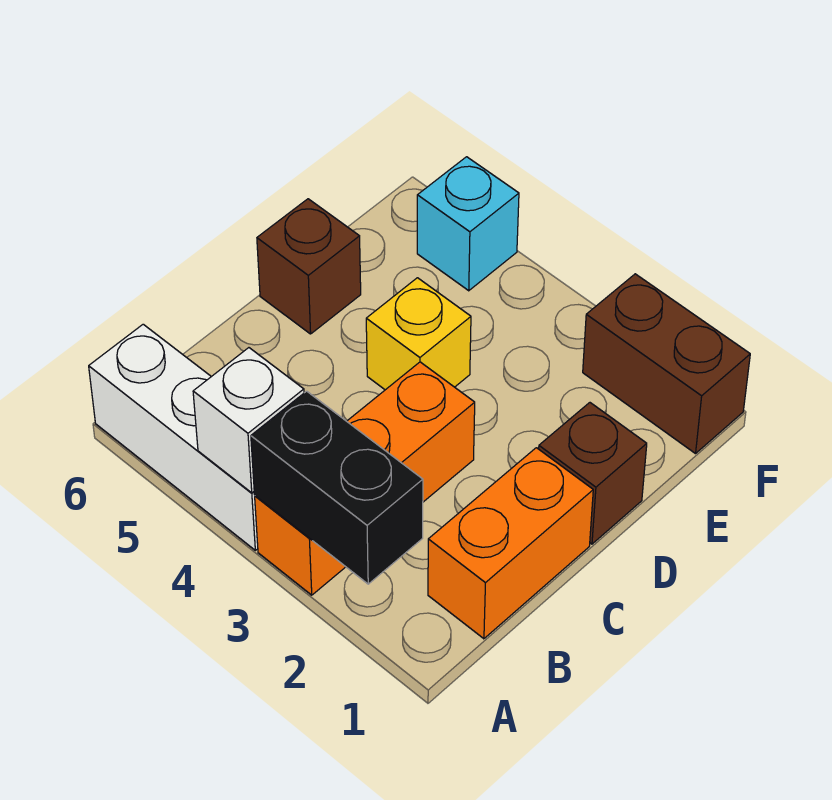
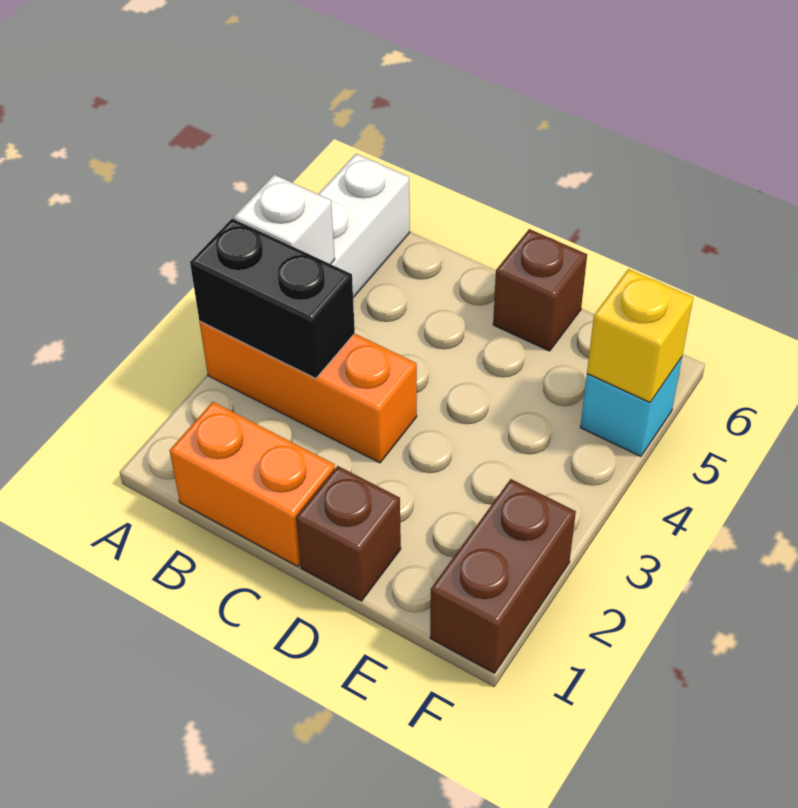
black brick A2:A3 level 2 -> black brick A3:B3 level 2
yellow brick D4 level 1 -> yellow brick F5 level 2

